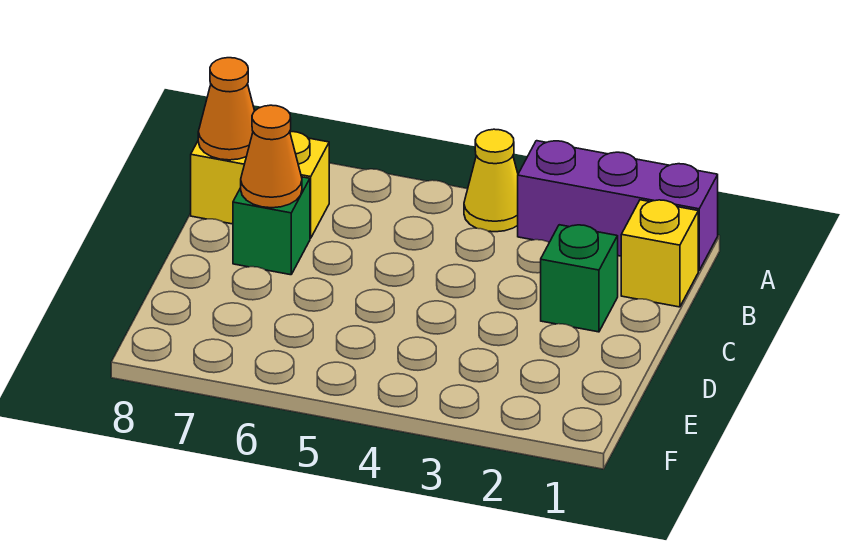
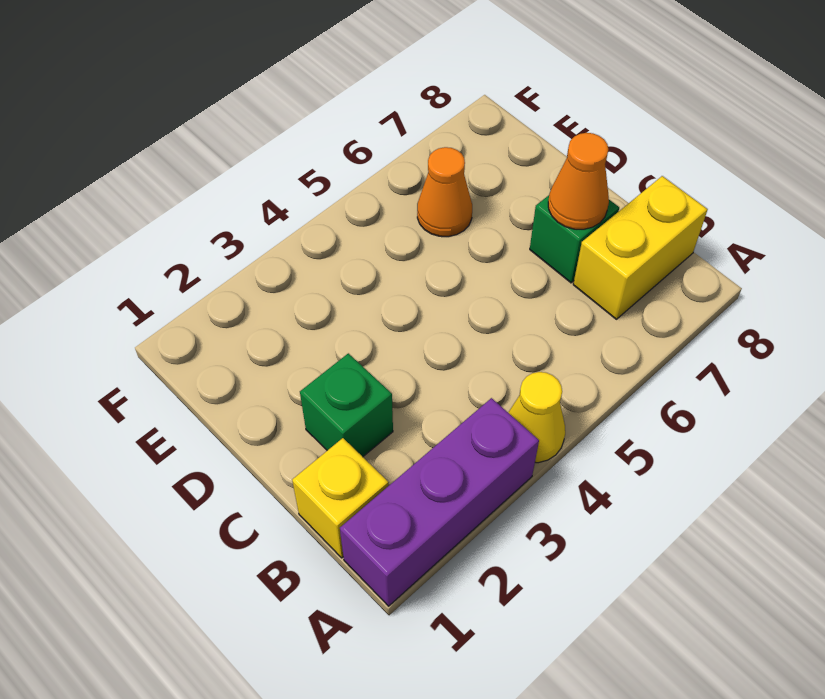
orange cone B8 level 2 -> orange cone E6 level 1

